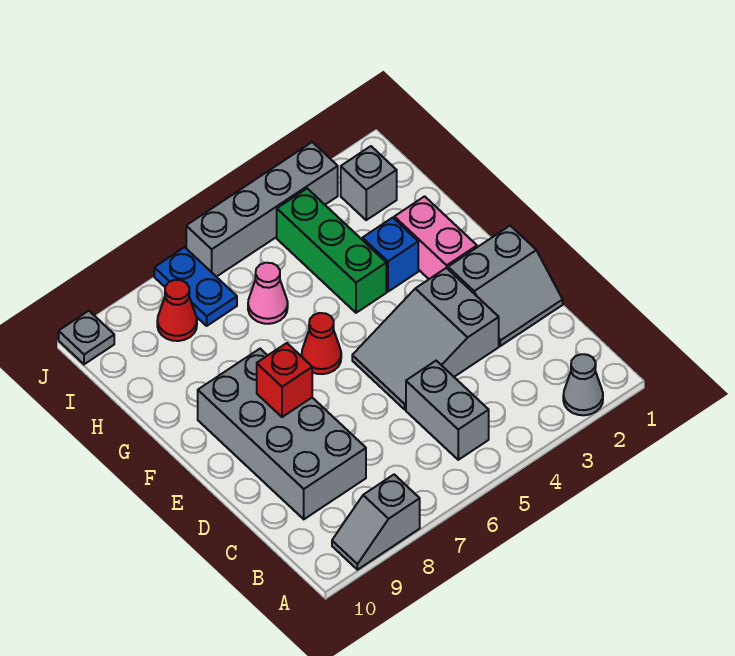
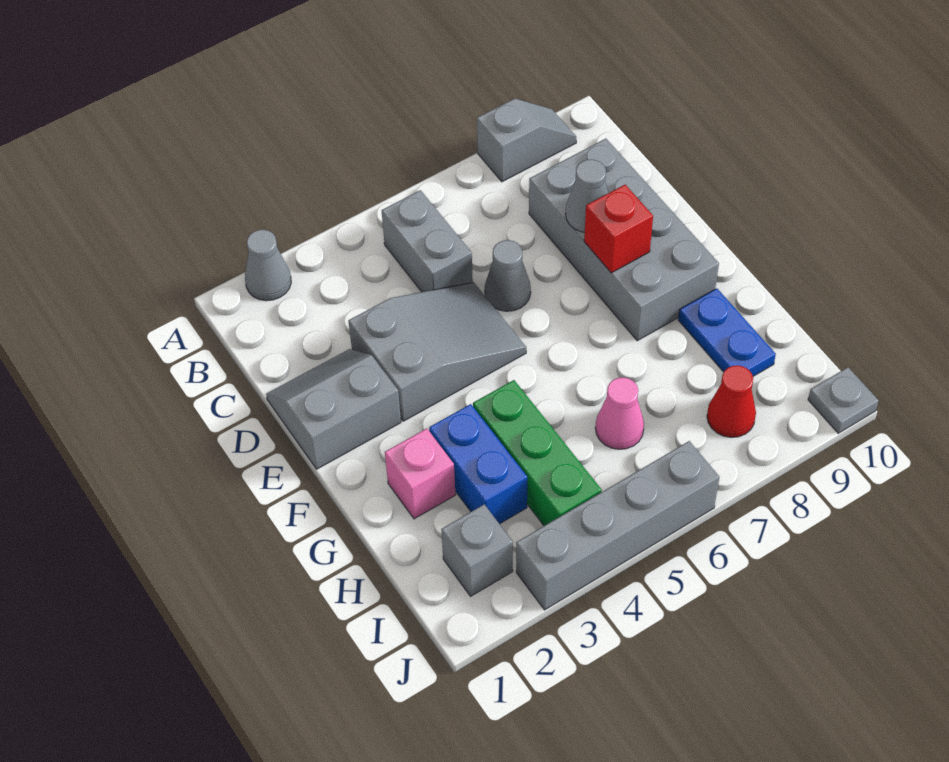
none -> grey cone D6 level 1
none -> grey cone D8 level 2
pink brick F2:G2 level 1 -> pink brick G2 level 1
red cone F6 level 1 -> none
blue brick G3 level 1 -> blue brick G3:H3 level 1
blue plate I7:J7 level 1 -> blue plate G9:H9 level 1

